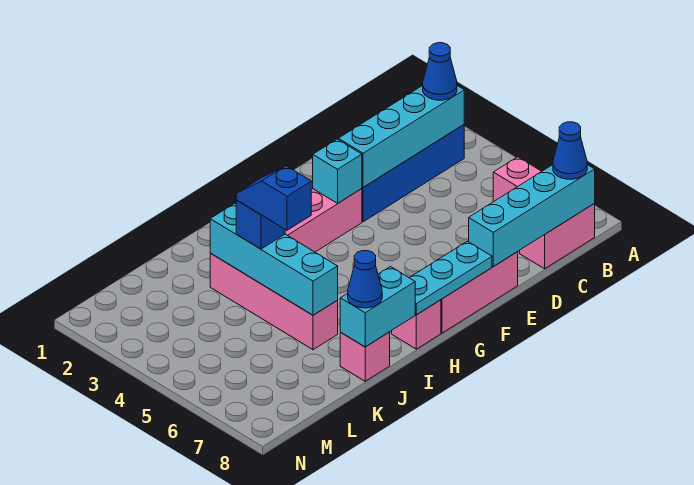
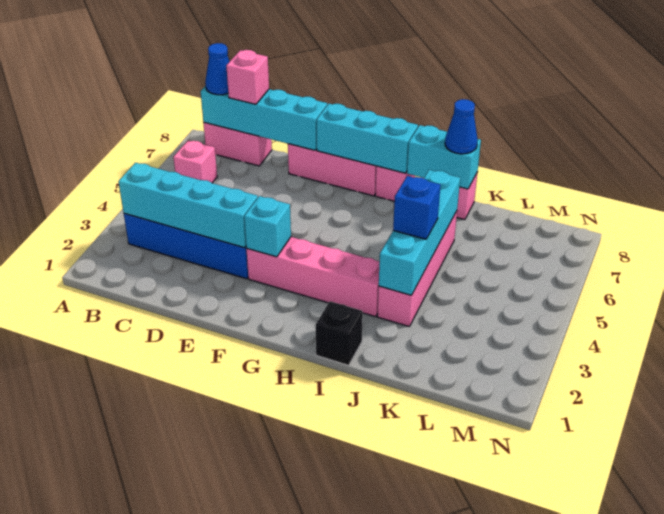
blue cone B3 level 3 -> none
none -> pink brick C8 level 3
cyan plate F8:H8 level 2 -> cyan brick F8:H8 level 2
none -> black brick I1 level 1
blue slope J4:J5 level 4 top 5 -> none

